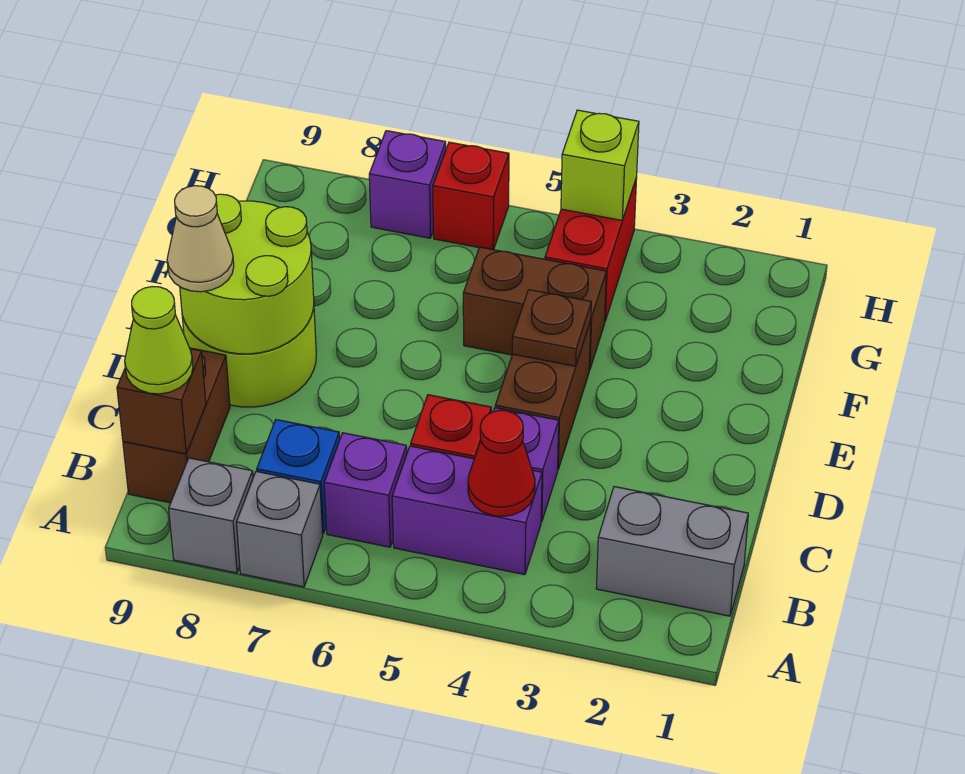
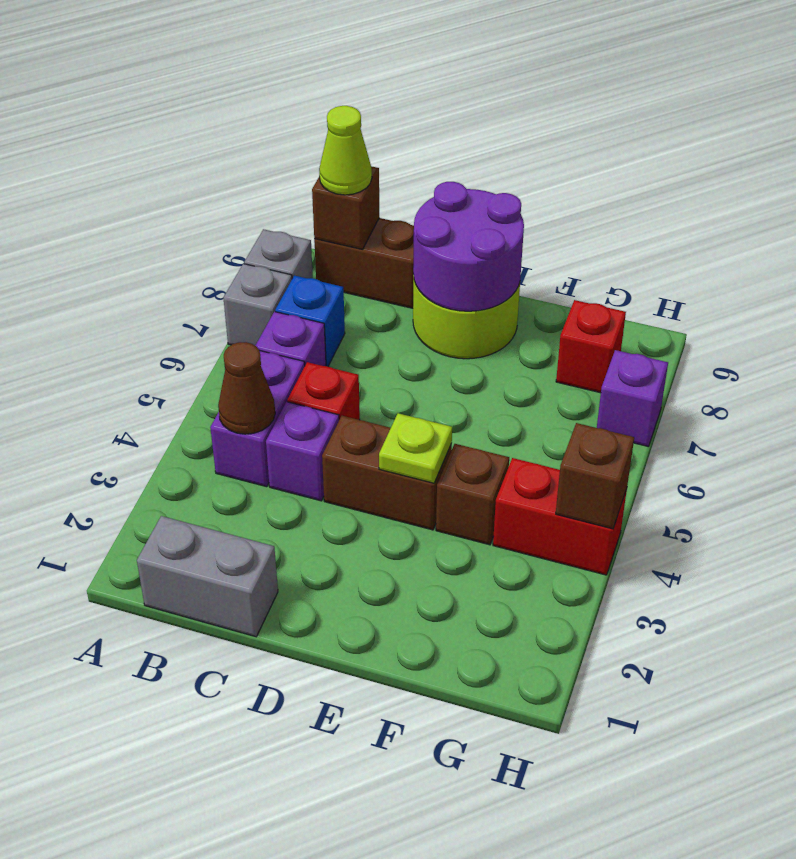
grey brick B1:B2 level 1 -> grey brick B1:C1 level 1
red cone B4 level 2 -> brown cone B4 level 2
lime round brick D8:E9 level 2 -> purple round brick D8:E9 level 2
tan cone D9 level 3 -> none
brown plate E4 level 2 -> lime plate E4 level 2
brown brick F4:F5 level 1 -> brown brick F4 level 1
lime brick H4 level 2 -> brown brick H4 level 2
red brick H6 level 1 -> red brick G8 level 1

